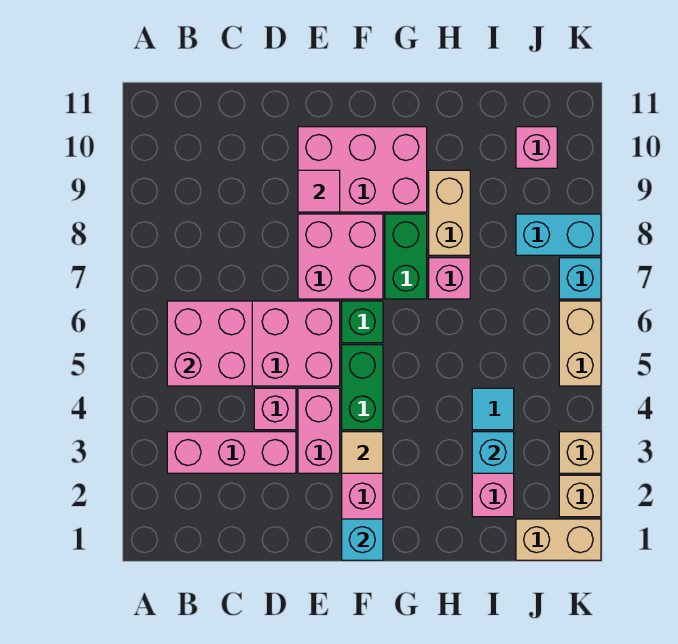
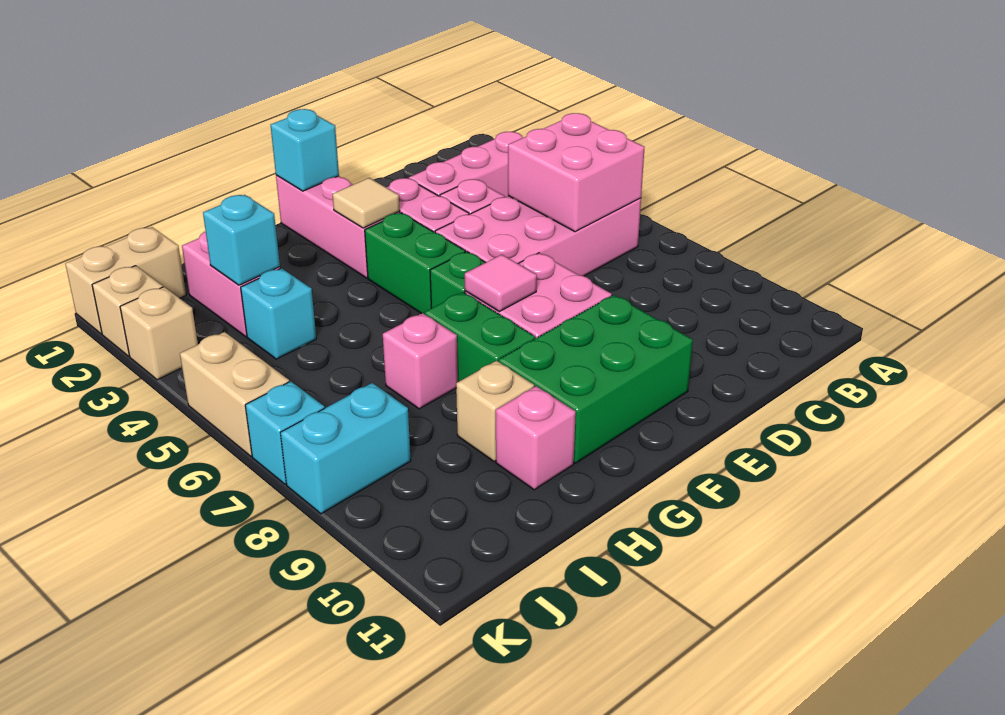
pink brick E9:G10 level 1 -> green brick E9:G10 level 1
pink tile E9 level 2 -> pink tile F7 level 2
tan brick H8:H9 level 1 -> tan brick H9 level 1
cyan tile I4 level 1 -> cyan brick I4 level 1
pink brick J10 level 1 -> pink brick H10 level 1

